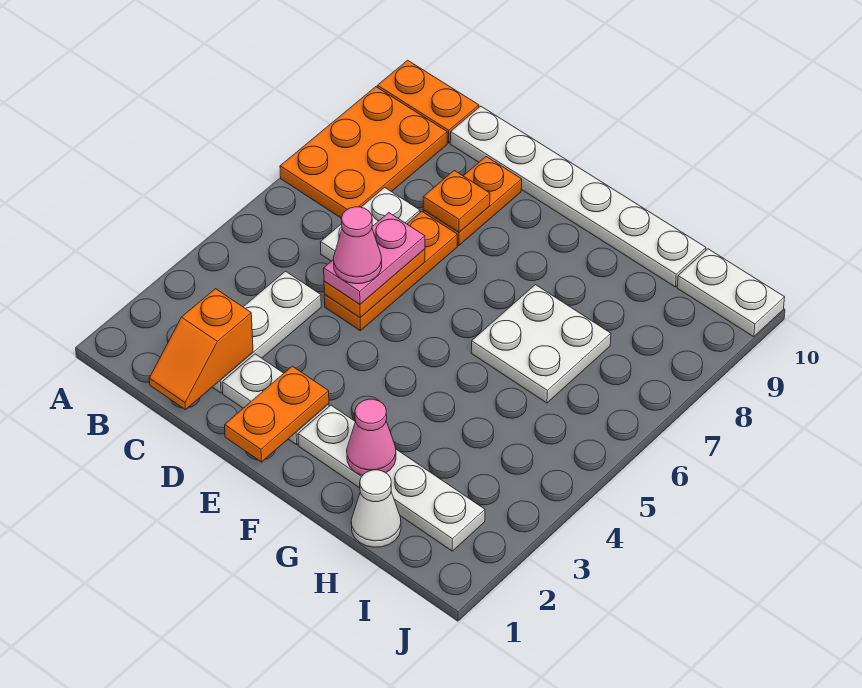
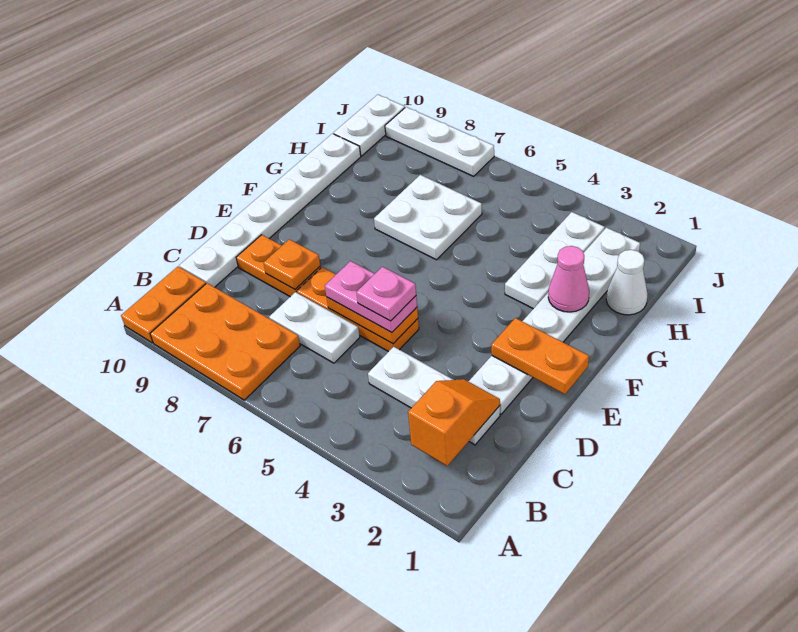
orange slope C1:C2 level 2 top 2 -> orange slope B2:C2 level 2 top B
pink cone D5 level 4 -> pink plate D5 level 4
none -> white plate G3:I3 level 1
none -> white plate J7:J9 level 1

